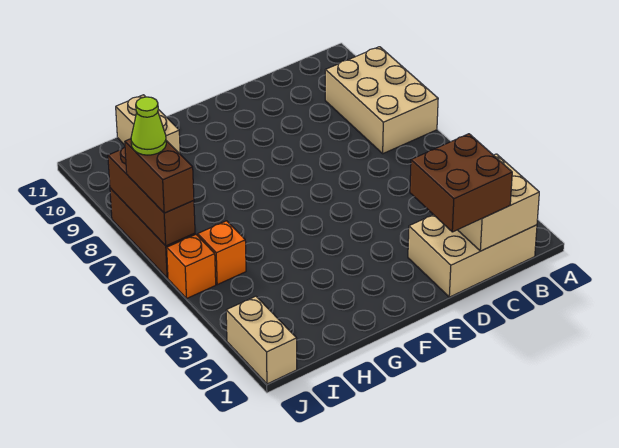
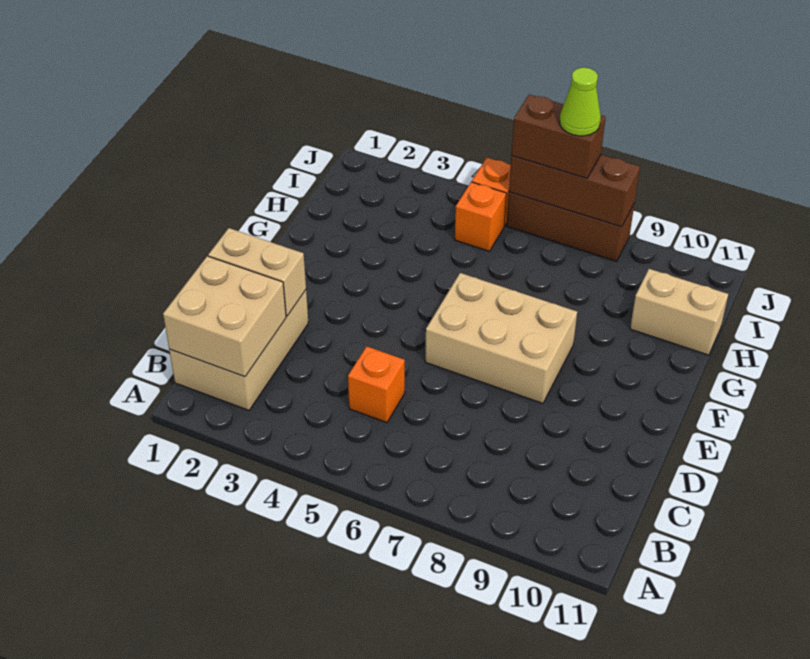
tan brick A7:B9 level 1 -> tan brick E6:F8 level 1
brown brick C1:D2 level 3 -> none
none -> orange brick C5 level 1
tan brick J1:J2 level 1 -> tan brick D1:D2 level 2

